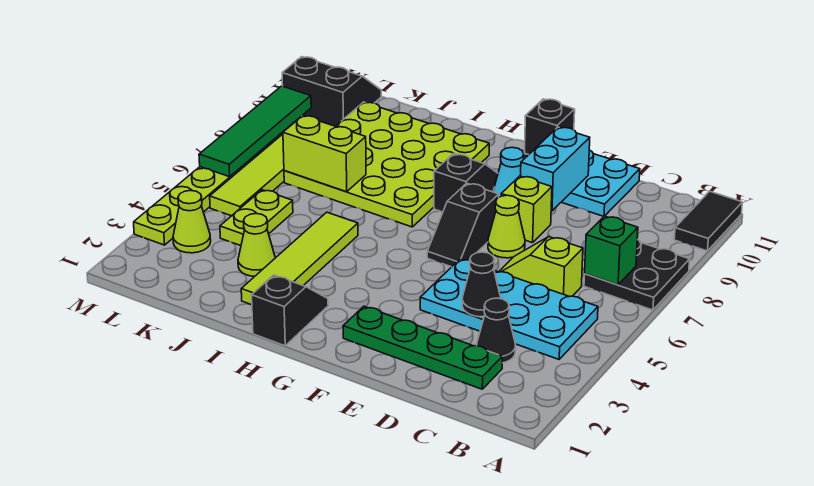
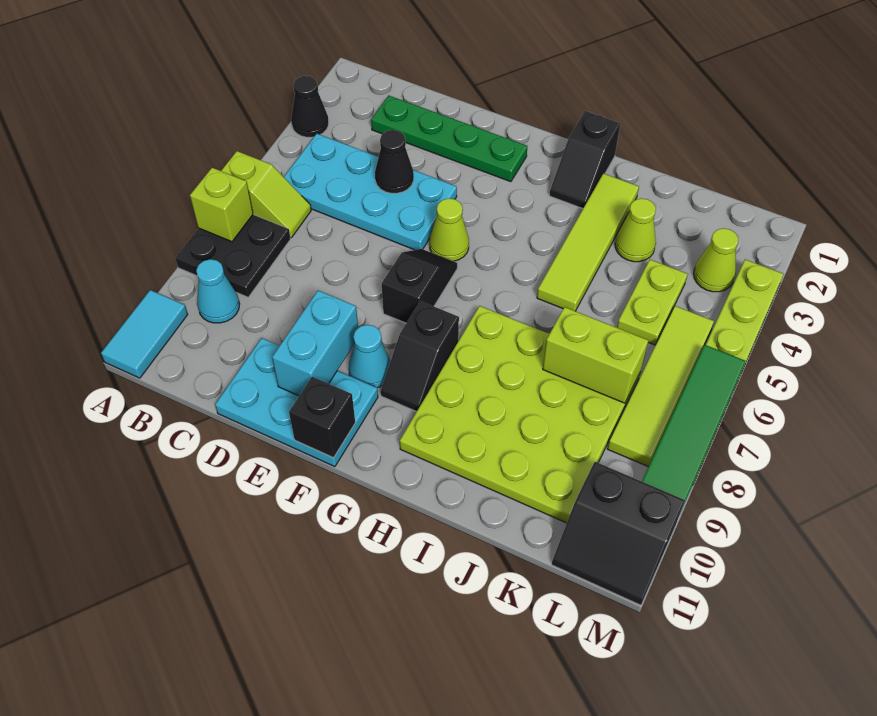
black tile A10:A11 level 1 -> cyan tile A10:A11 level 1
green brick B7 level 2 -> none
none -> cyan cone B9 level 1
black cone C3 level 1 -> black cone A3 level 1
lime slope C6:D6 level 1 top C -> lime slope A6:B6 level 1 top A
lime cone E7 level 1 -> lime cone F5 level 1
lime brick E8 level 1 -> lime brick A7 level 2

